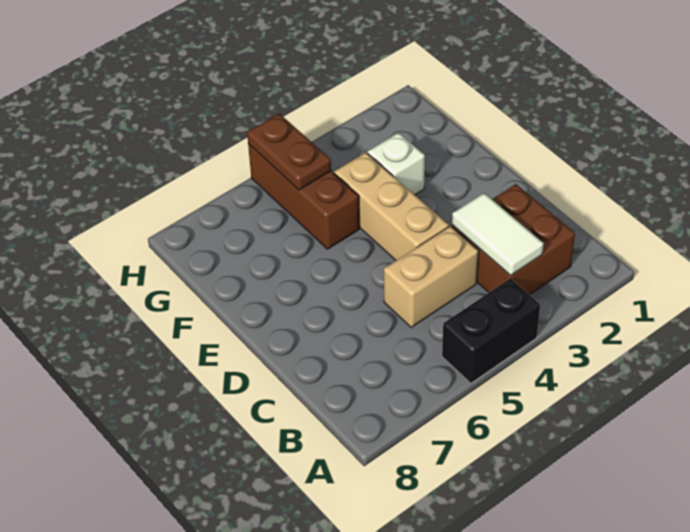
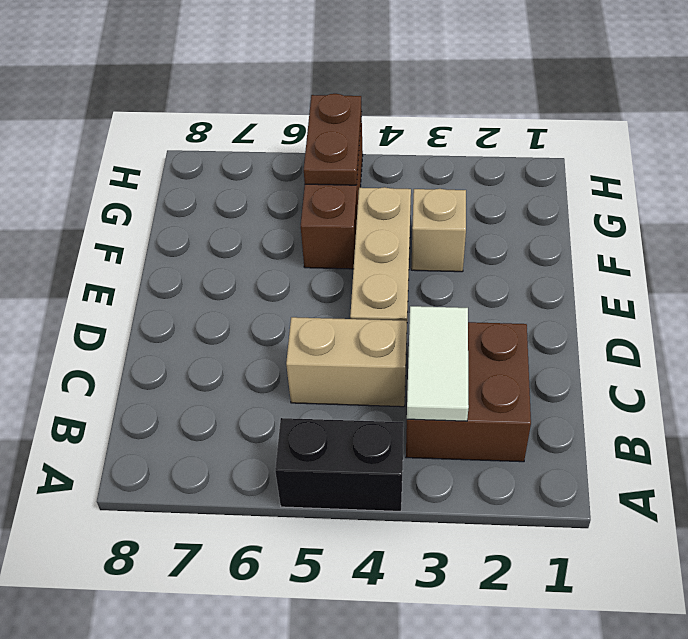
white brick F3 level 1 -> tan brick F3 level 1

